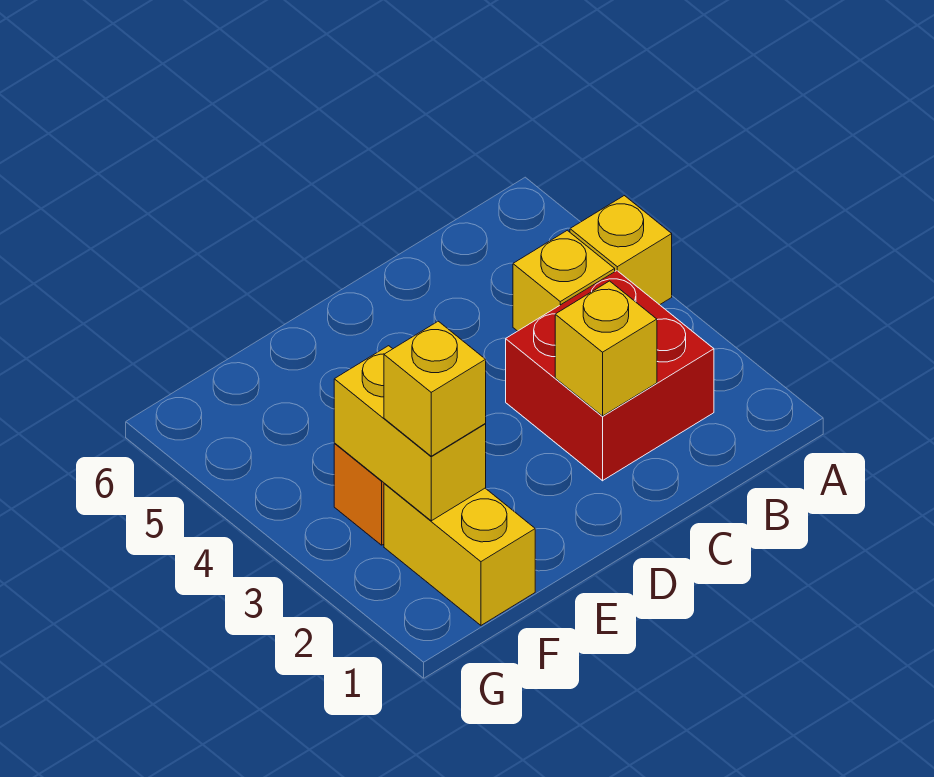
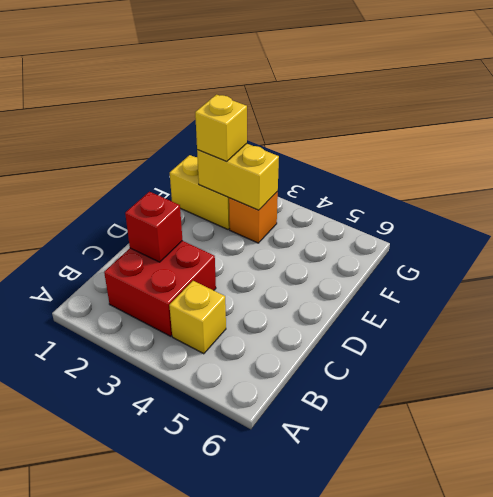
yellow brick A4 level 1 -> none
yellow brick C2 level 2 -> red brick C2 level 2

